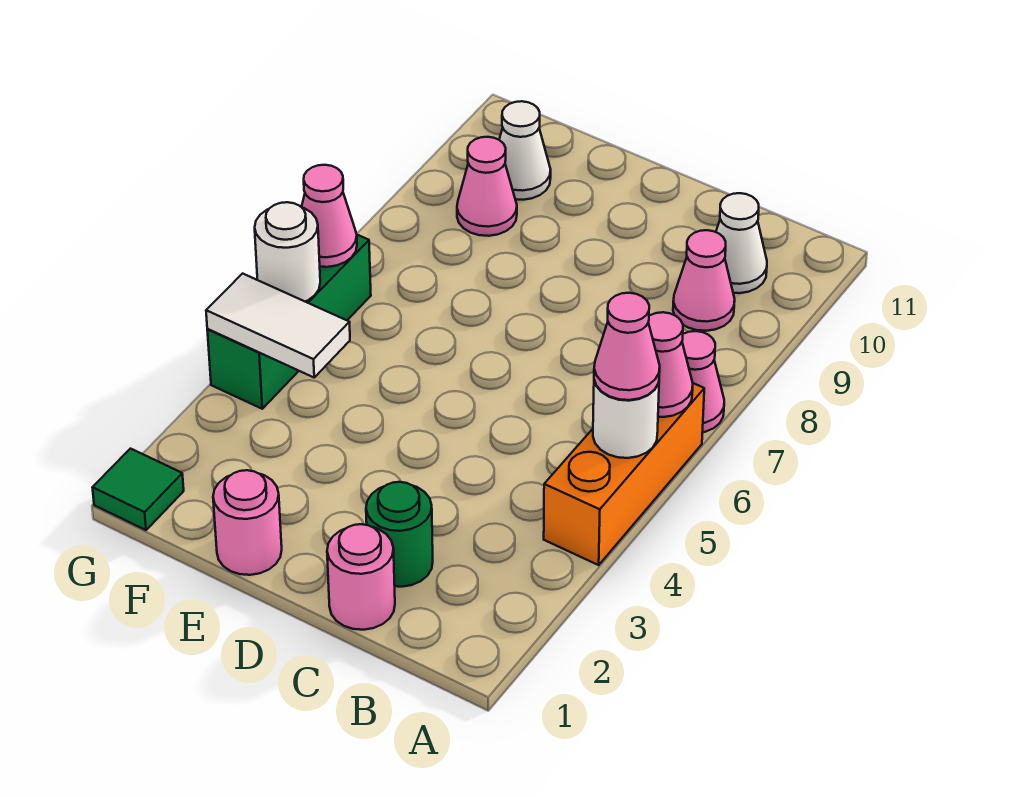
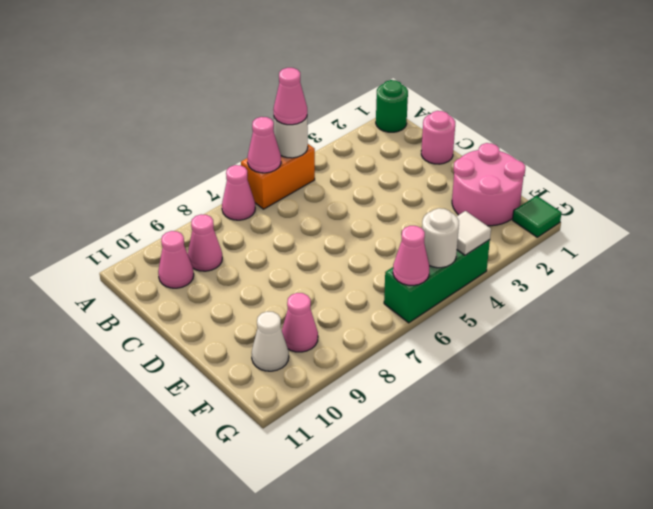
orange brick A4:A6 level 1 -> orange brick A5:A6 level 1
white cone B10 level 1 -> pink cone B10 level 1
green round brick C2 level 1 -> green round brick A1 level 1
pink round brick E1 level 1 -> pink round brick E1:F2 level 1
white tile F4:G4 level 2 -> white tile G4 level 2

